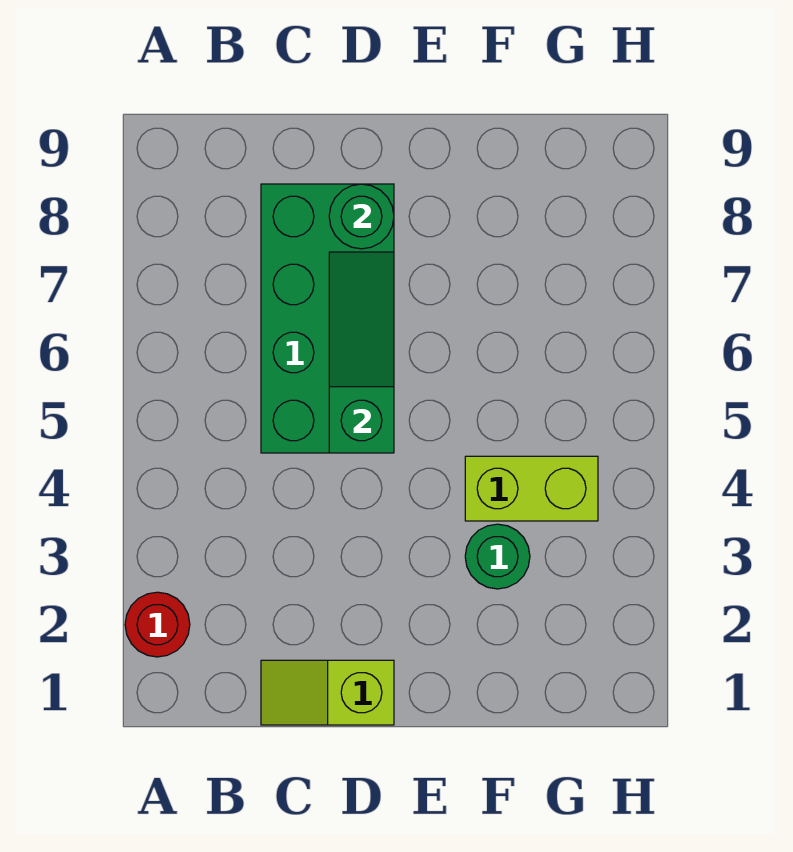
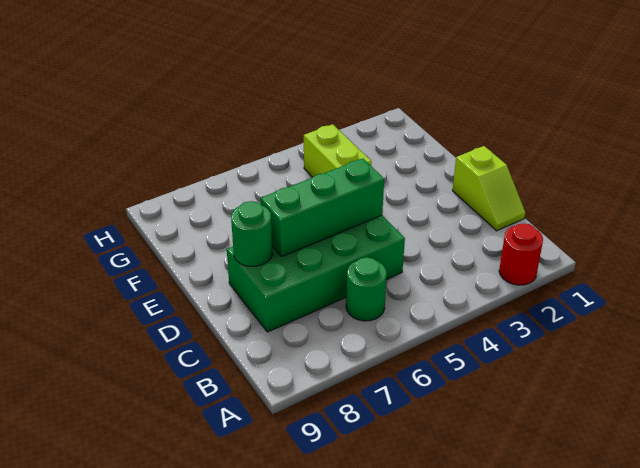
green slope D5:D7 level 2 top 5 -> green brick D5:D7 level 2
green round brick F3 level 1 -> green round brick B6 level 1

